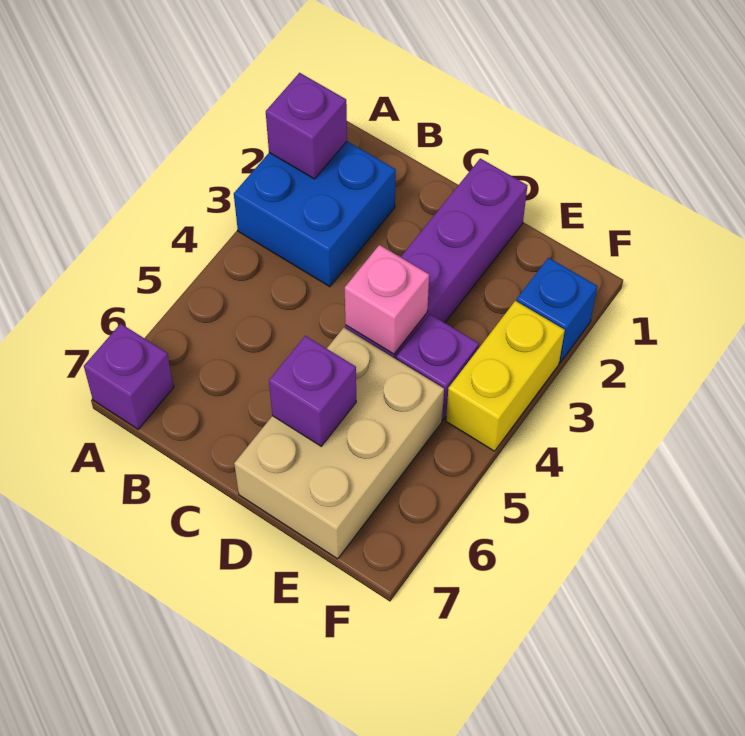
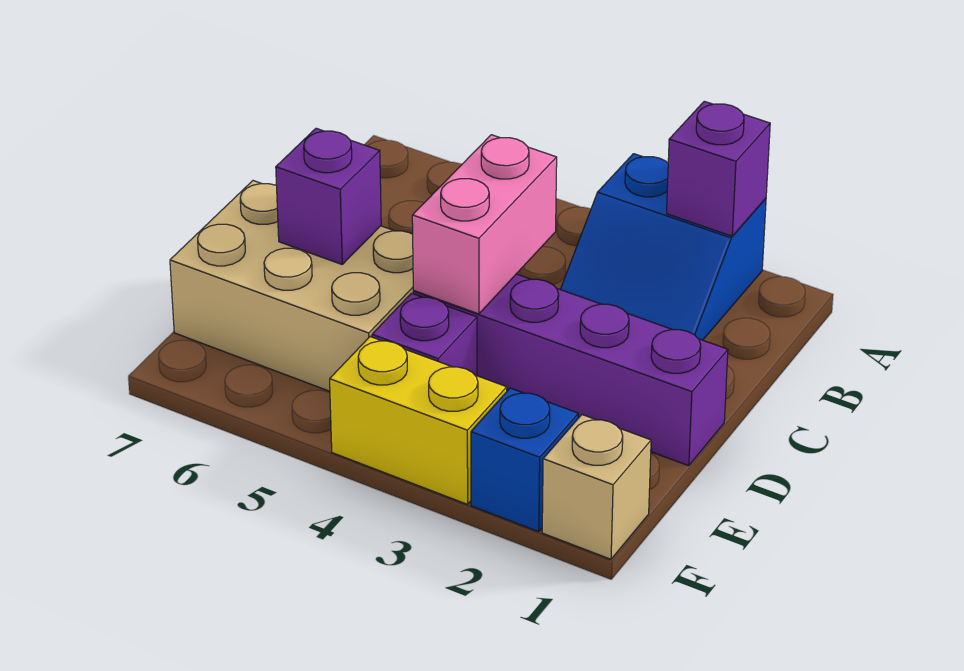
blue brick A2:B3 level 1 -> blue slope A2:B3 level 1 top A
purple brick A7 level 1 -> none
pink brick D4 level 2 -> pink brick C4:D4 level 2
none -> tan brick F1 level 1

